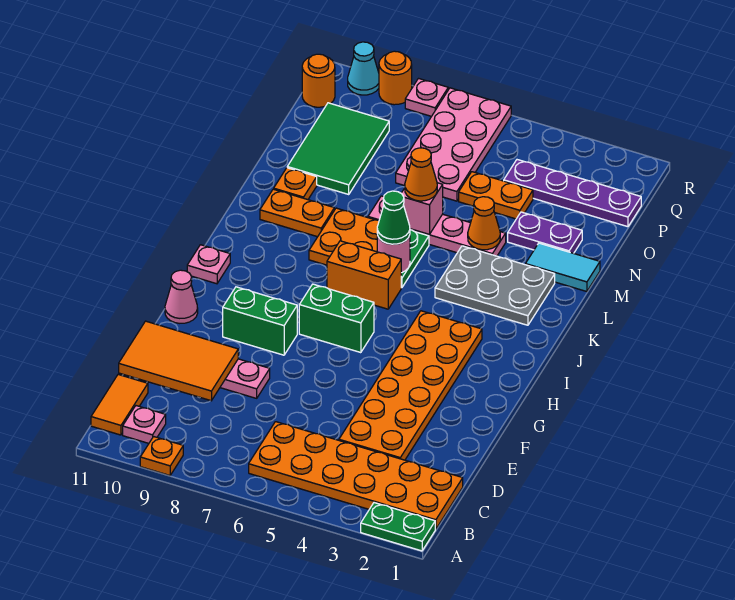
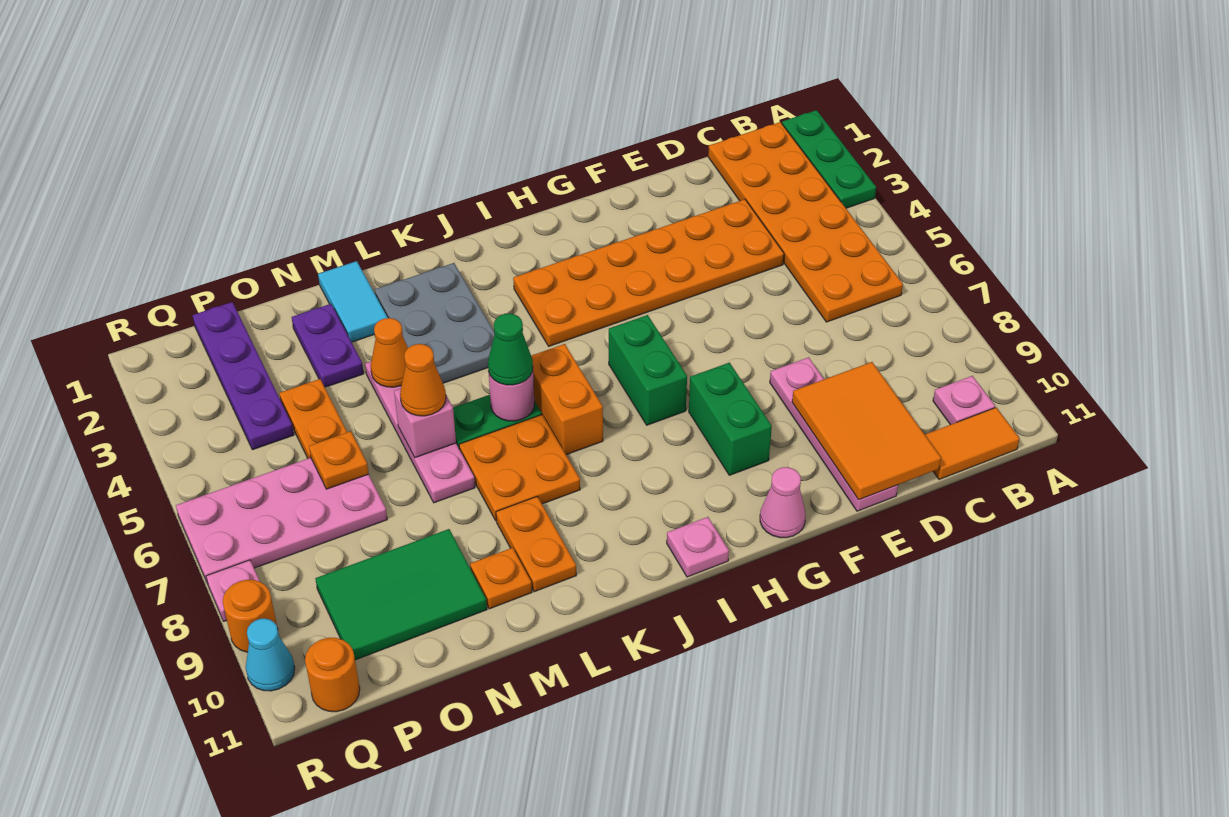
green plate A1:A2 level 1 -> green plate A1:A3 level 1
orange plate A9 level 1 -> orange plate O6 level 2

